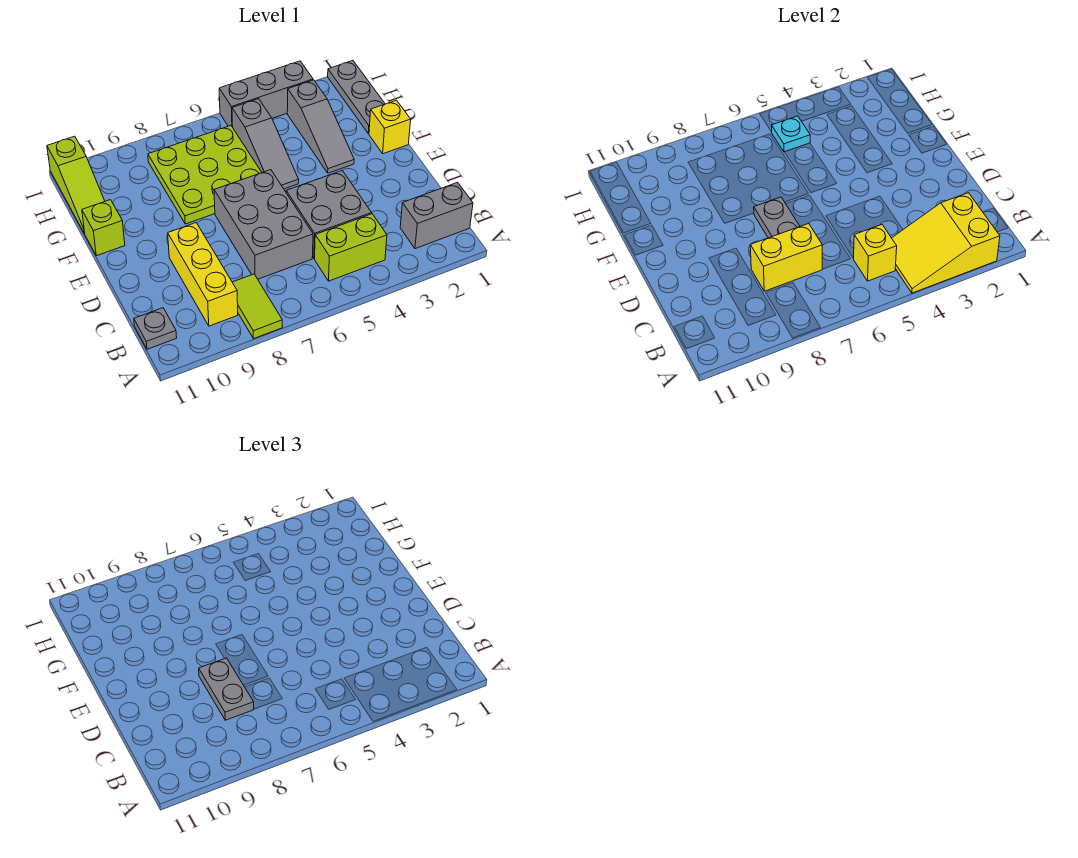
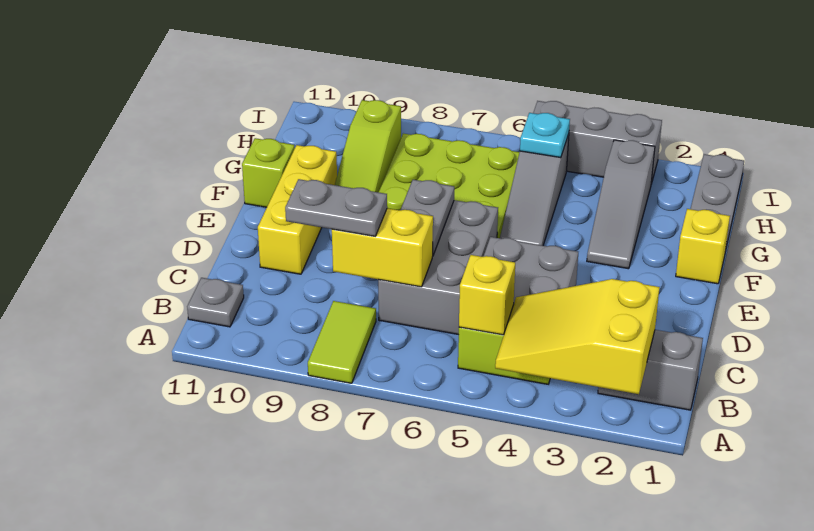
yellow brick B9:D9 level 1 -> yellow brick D10:F10 level 1
grey plate C8:D8 level 3 -> grey plate C8:C9 level 3
lime slope G11:I11 level 1 top I -> lime slope F9:H9 level 1 top H

